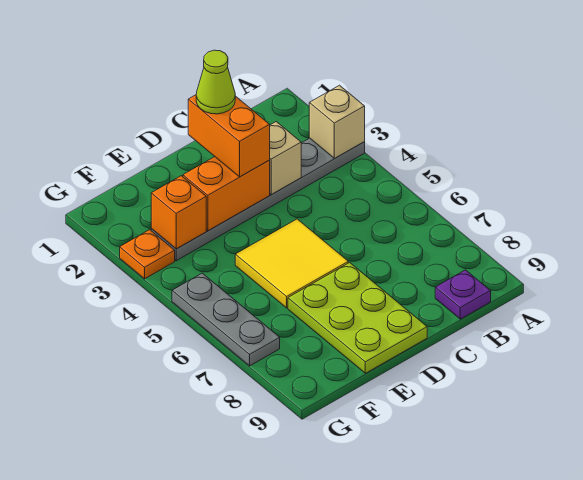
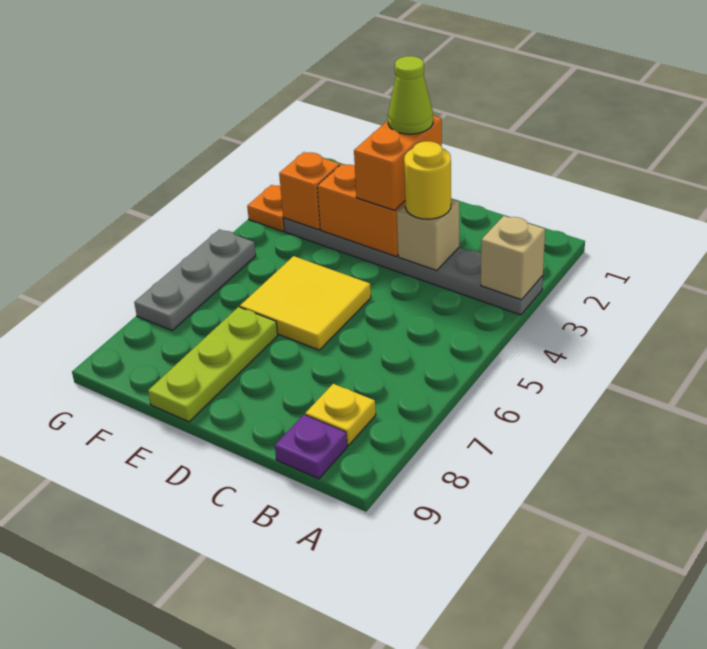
none -> yellow plate B8 level 1
none -> yellow round brick C3 level 3
lime plate D7:E9 level 1 -> lime plate E7:E9 level 1

